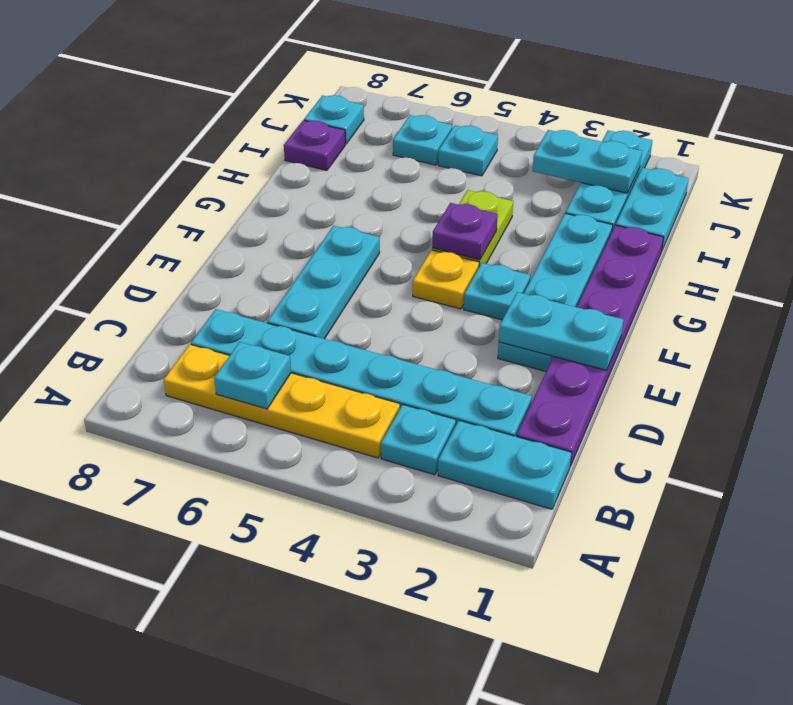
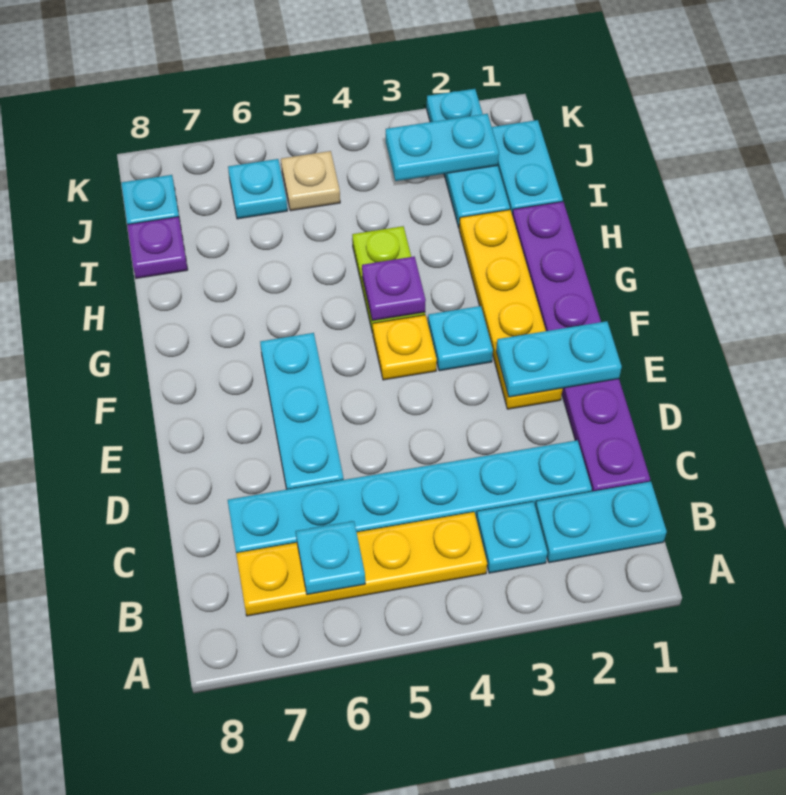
cyan plate E2:H2 level 1 -> yellow plate E2:H2 level 1
cyan plate J5 level 1 -> tan plate J5 level 1

